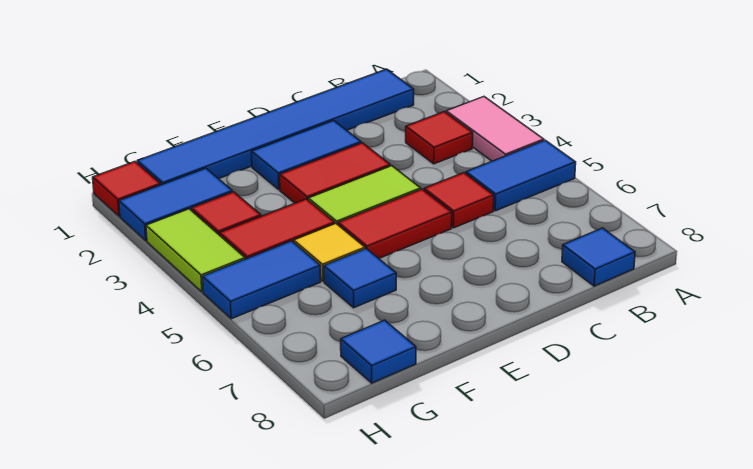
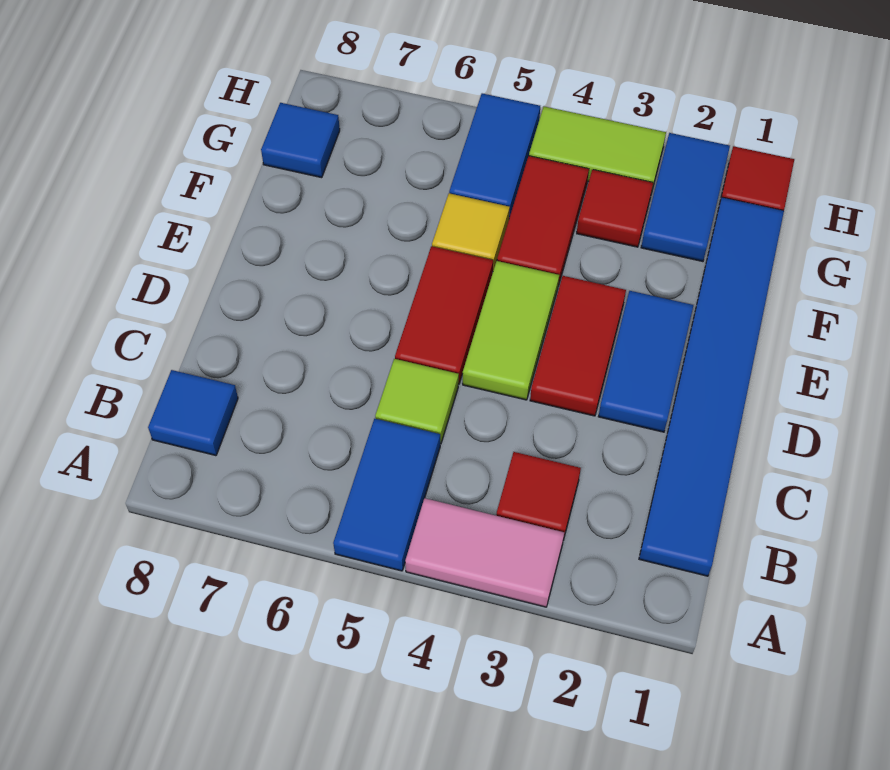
red tile C5 level 1 -> lime tile C5 level 1
blue tile F6 level 1 -> none

